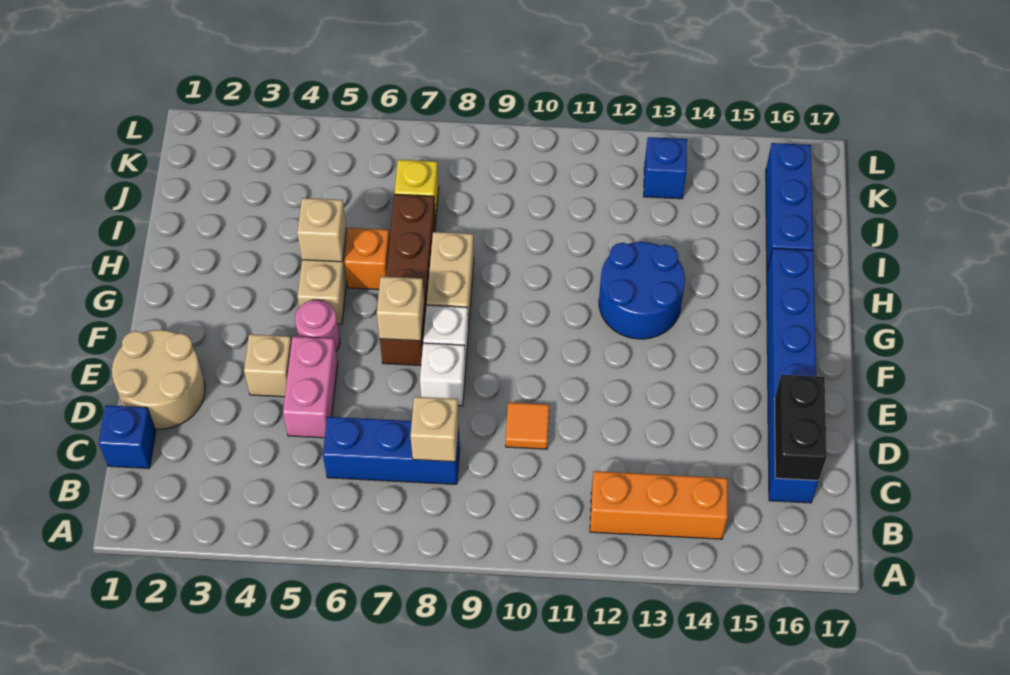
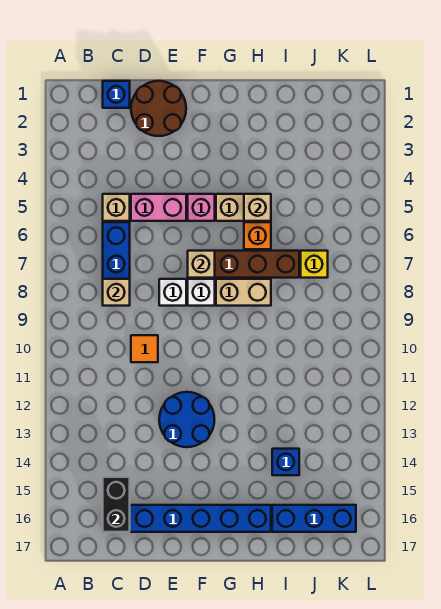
orange brick B12:B14 level 1 -> none
black brick C16:D16 level 2 -> black brick C15:C16 level 2
tan round brick D1:E2 level 1 -> brown round brick D1:E2 level 1
tan brick E4 level 1 -> tan brick C5 level 1
pink round brick F5 level 1 -> pink brick F5 level 1
blue round brick G12:H13 level 1 -> blue round brick E12:F13 level 1
blue brick K13 level 1 -> blue brick I14 level 1

